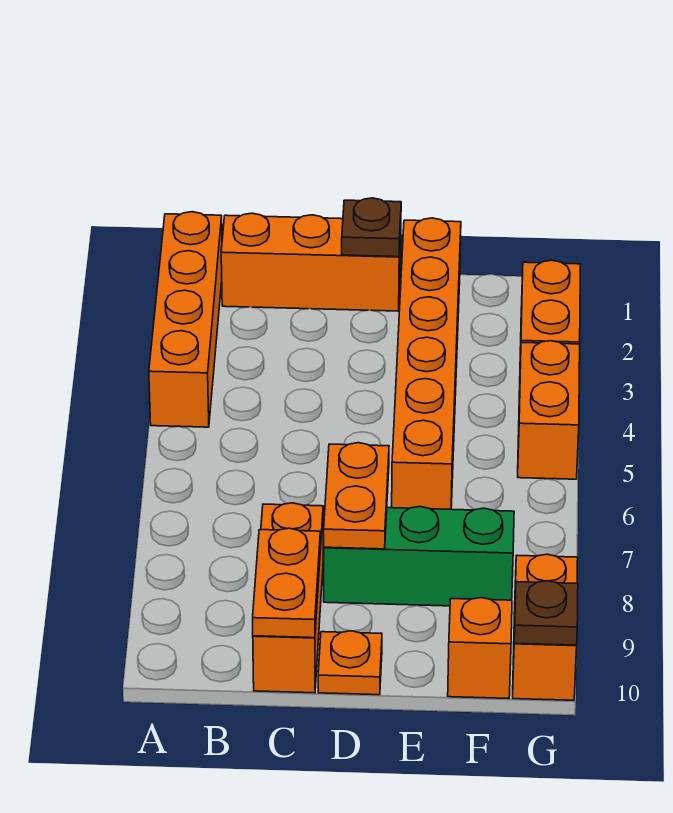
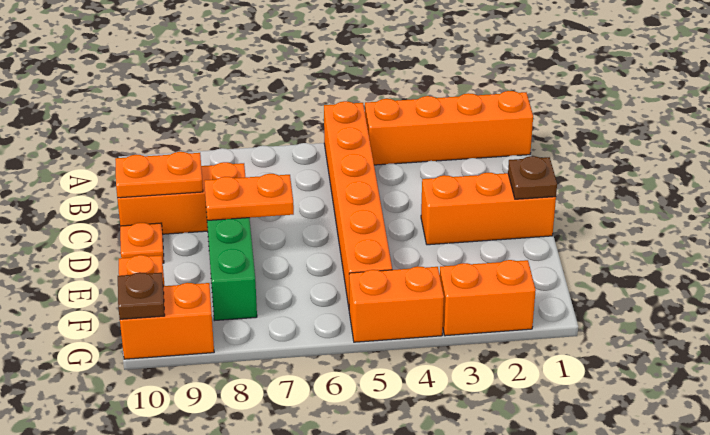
orange brick B1:D1 level 1 -> orange brick D1:D3 level 1
orange brick E1:E6 level 1 -> orange brick A5:F5 level 1

